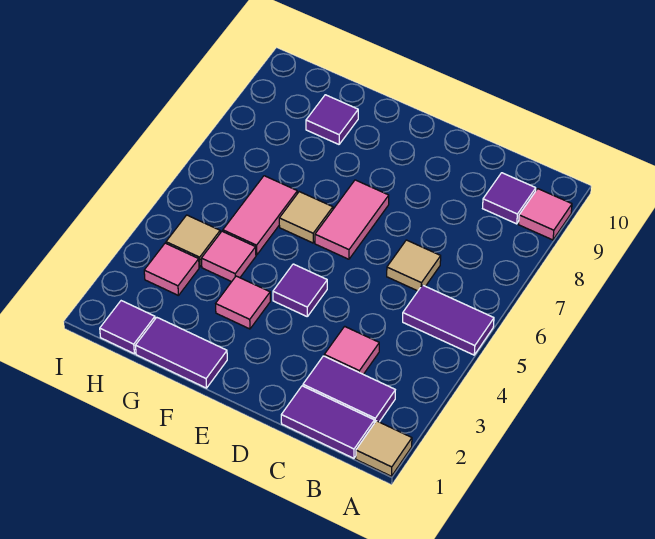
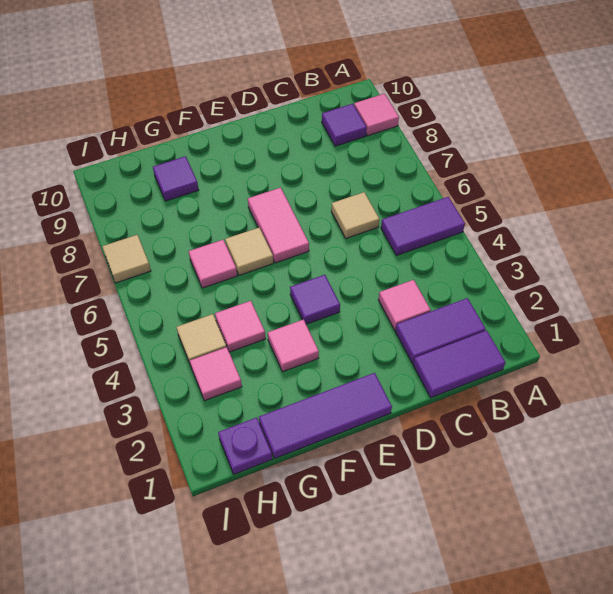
tan tile A1 level 1 -> tan tile I7 level 1
purple tile F1:G1 level 1 -> purple tile E1:G1 level 1
pink tile G5:G6 level 1 -> pink tile G6 level 1
purple tile H1 level 1 -> purple plate H1 level 1

